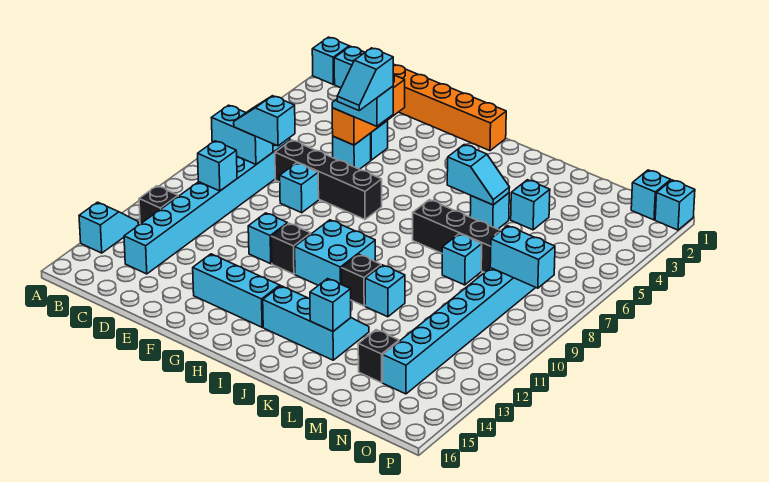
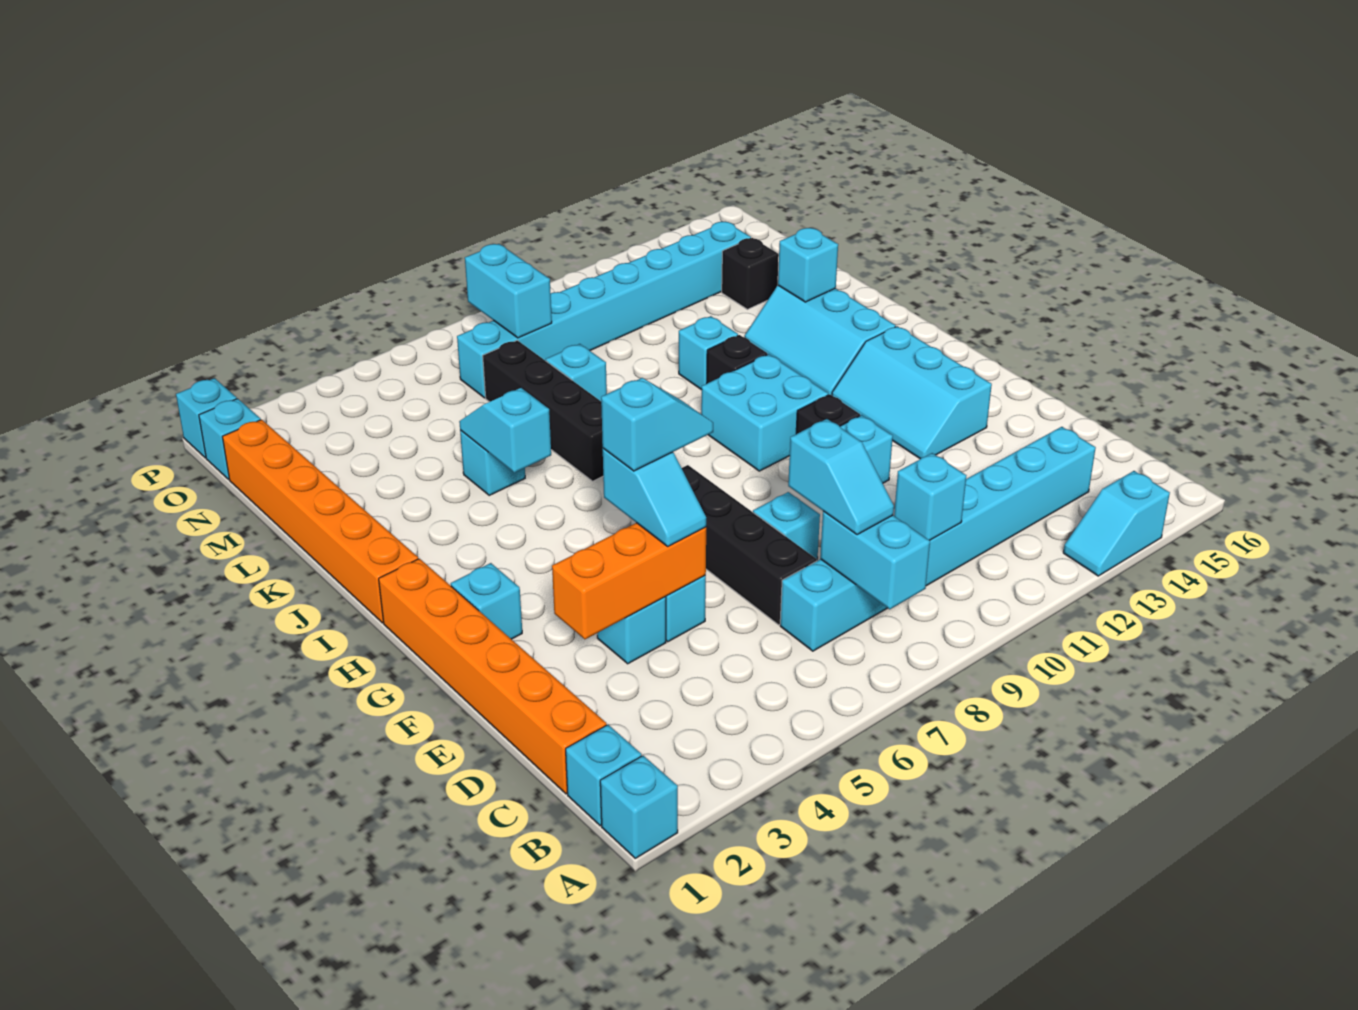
black brick B12 level 1 -> none
none -> orange brick I1:N1 level 1
cyan brick L4 level 1 -> cyan brick G2 level 1

